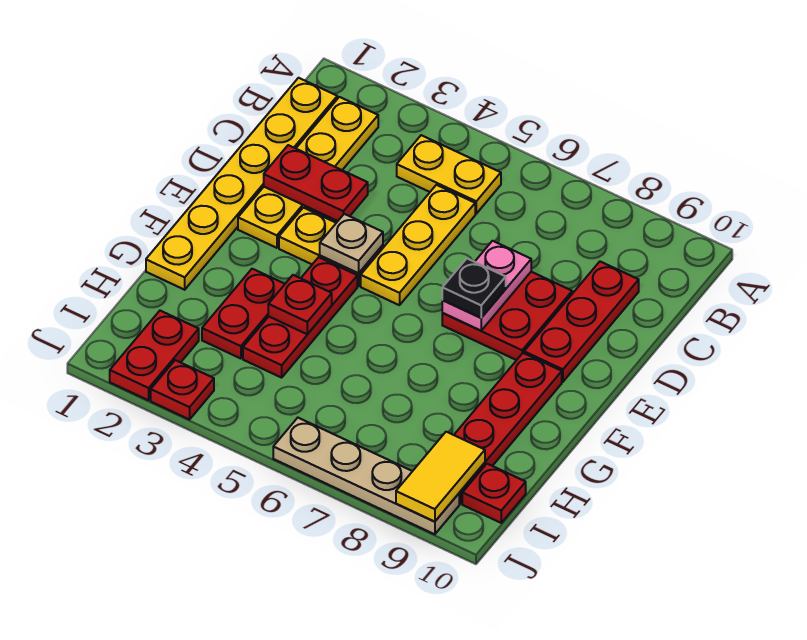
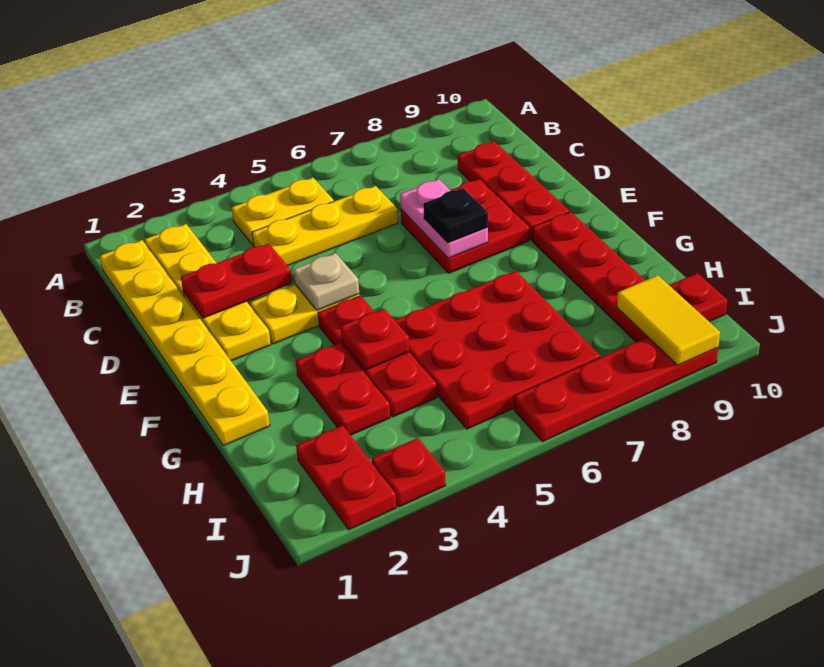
yellow plate C5:E5 level 1 -> yellow plate C4:C6 level 1
none -> red plate G5:I7 level 1
tan plate J6:J9 level 1 -> red plate J6:J9 level 1

